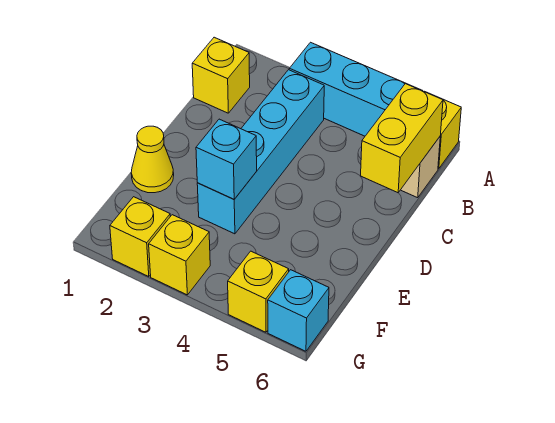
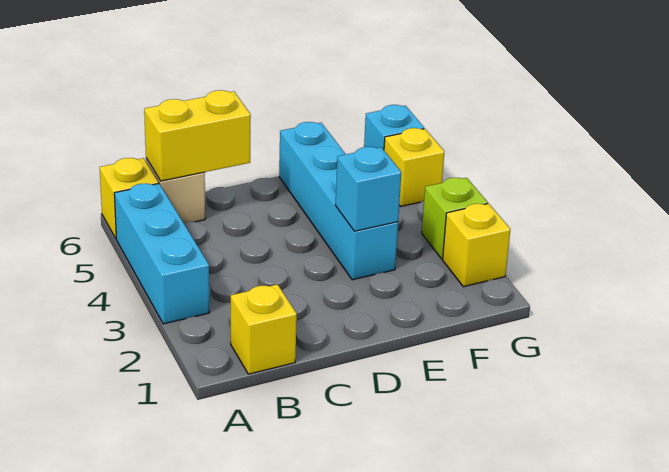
cyan brick B3:E3 level 1 -> cyan brick E3:E6 level 1
yellow cone E1 level 1 -> none
yellow brick G3 level 1 -> lime brick G3 level 1

